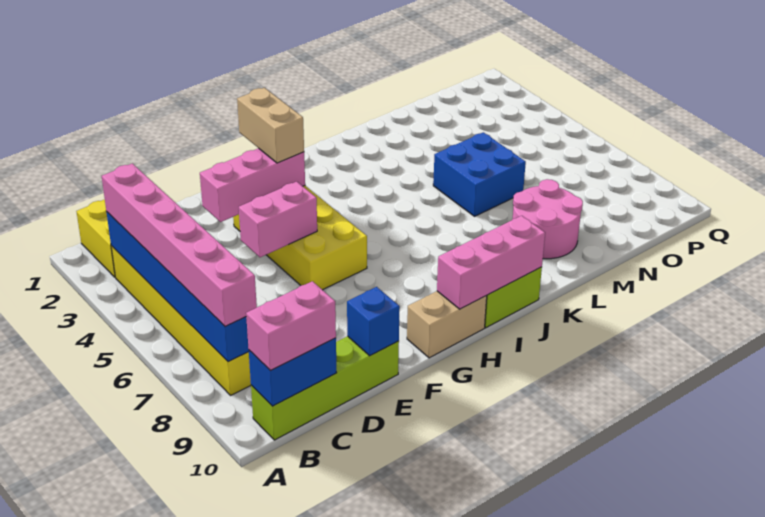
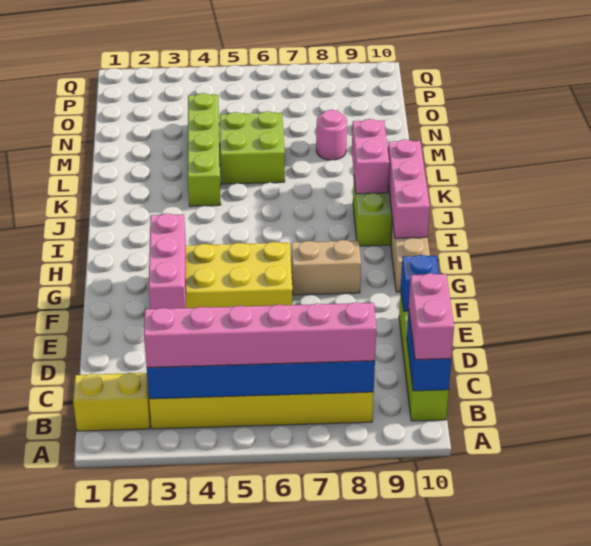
pink brick E5:F5 level 2 -> pink brick J9:K9 level 2
tan brick G2:G3 level 3 -> tan brick G7:G8 level 1
none -> lime brick K4:N4 level 1
blue brick L5:M6 level 1 -> lime brick L5:M6 level 1
pink round brick L8:M9 level 1 -> pink round brick M8 level 1

